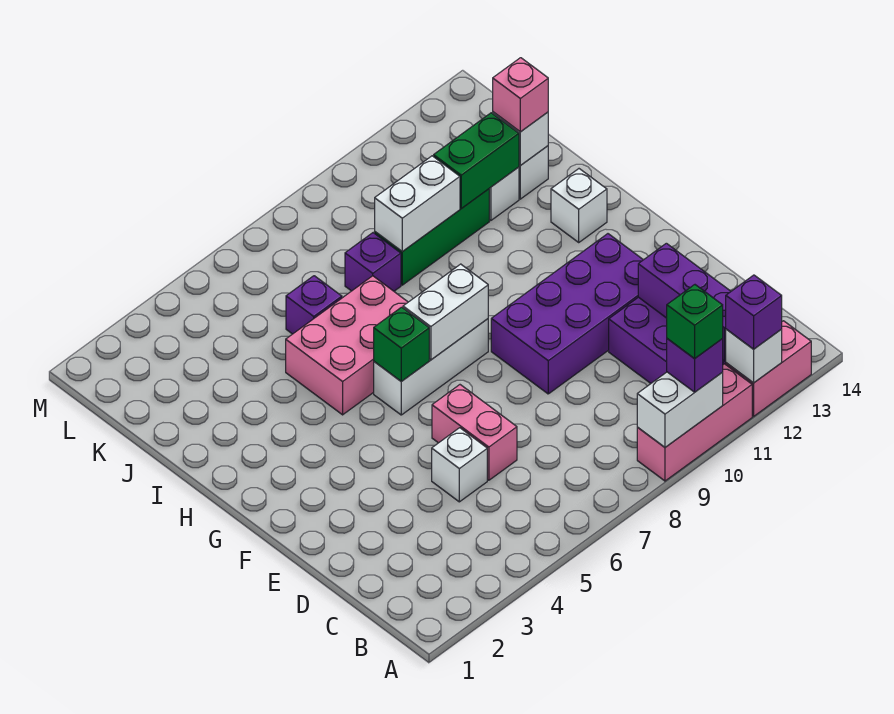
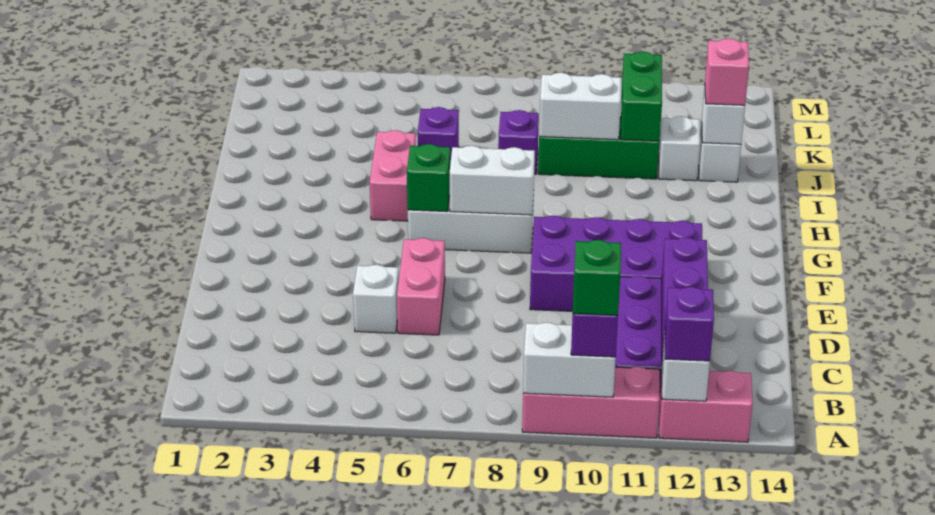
pink brick H5:I7 level 1 -> pink brick H5:I5 level 1
white brick H13 level 1 -> none
green brick J11:J12 level 2 -> green brick J11:K11 level 2

